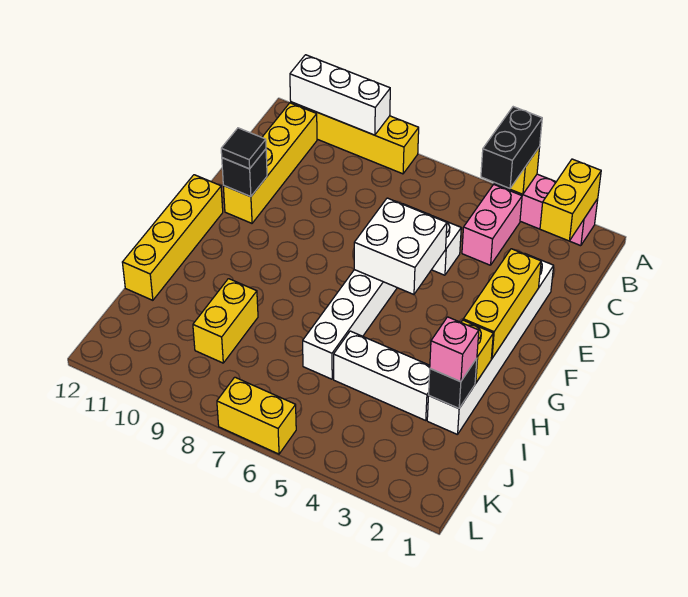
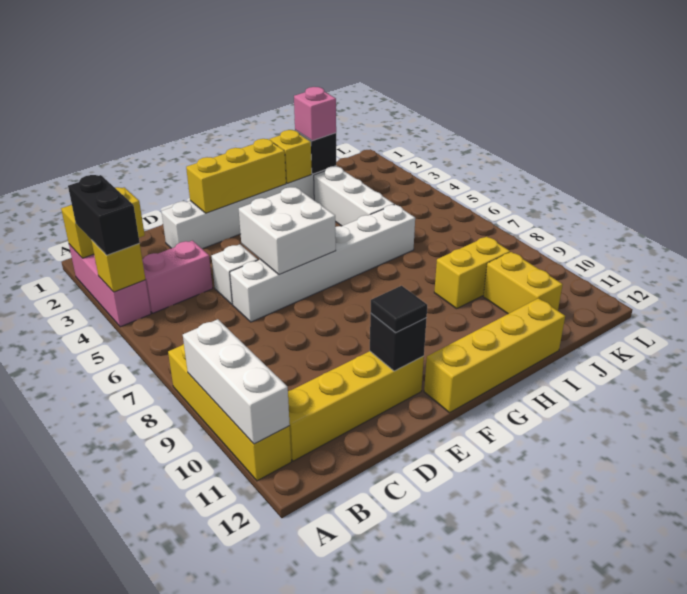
black brick A4:B4 level 3 -> black brick A3:A4 level 3
yellow brick L6:L7 level 1 -> yellow brick J10:J11 level 1

